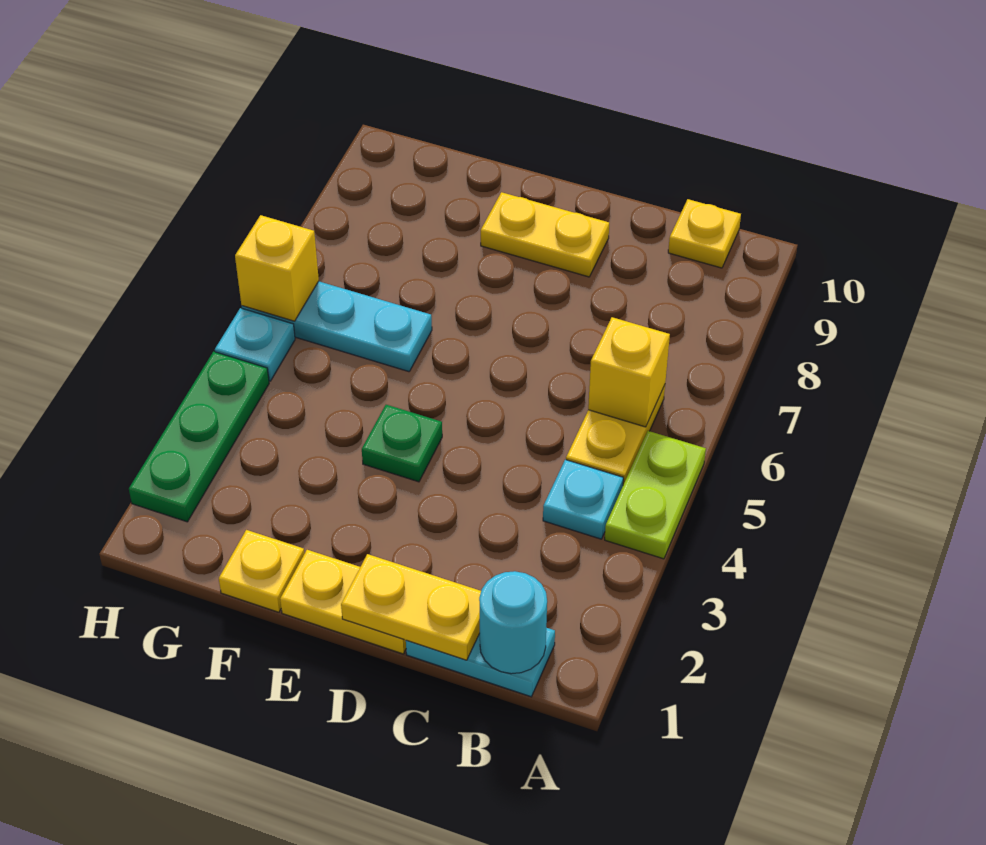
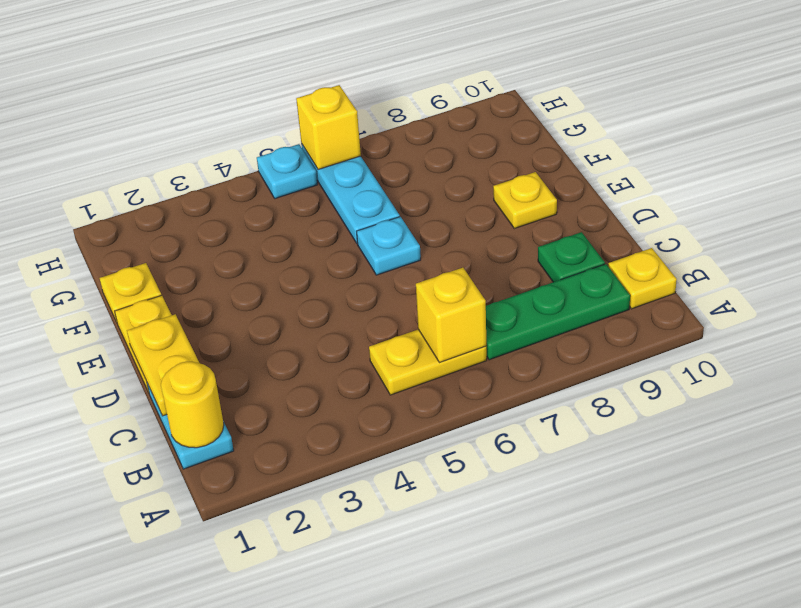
lime plate A4:A5 level 1 -> none
cyan round brick B1 level 2 -> yellow round brick B1 level 2
cyan plate B4 level 1 -> cyan plate E6 level 1
yellow plate D9:E9 level 1 -> yellow plate E9 level 1
green plate E4 level 1 -> green plate C9 level 1
green plate H2:H4 level 1 -> green plate B7:B9 level 1

